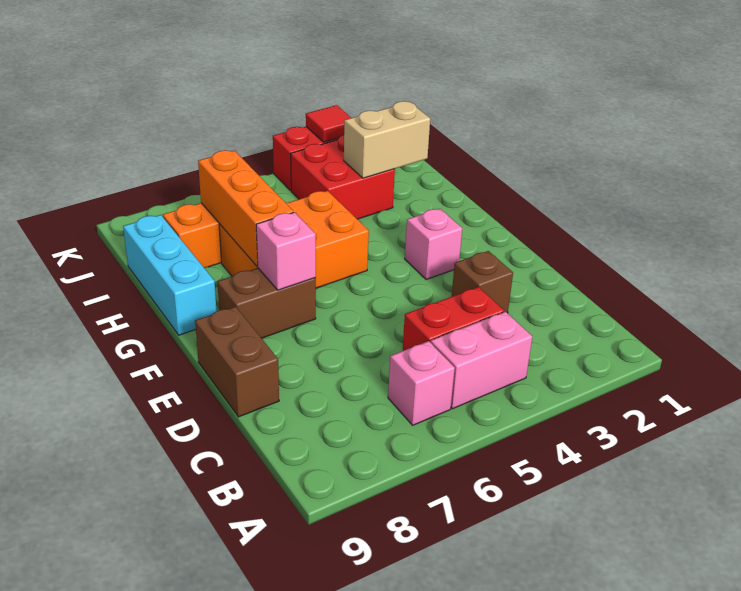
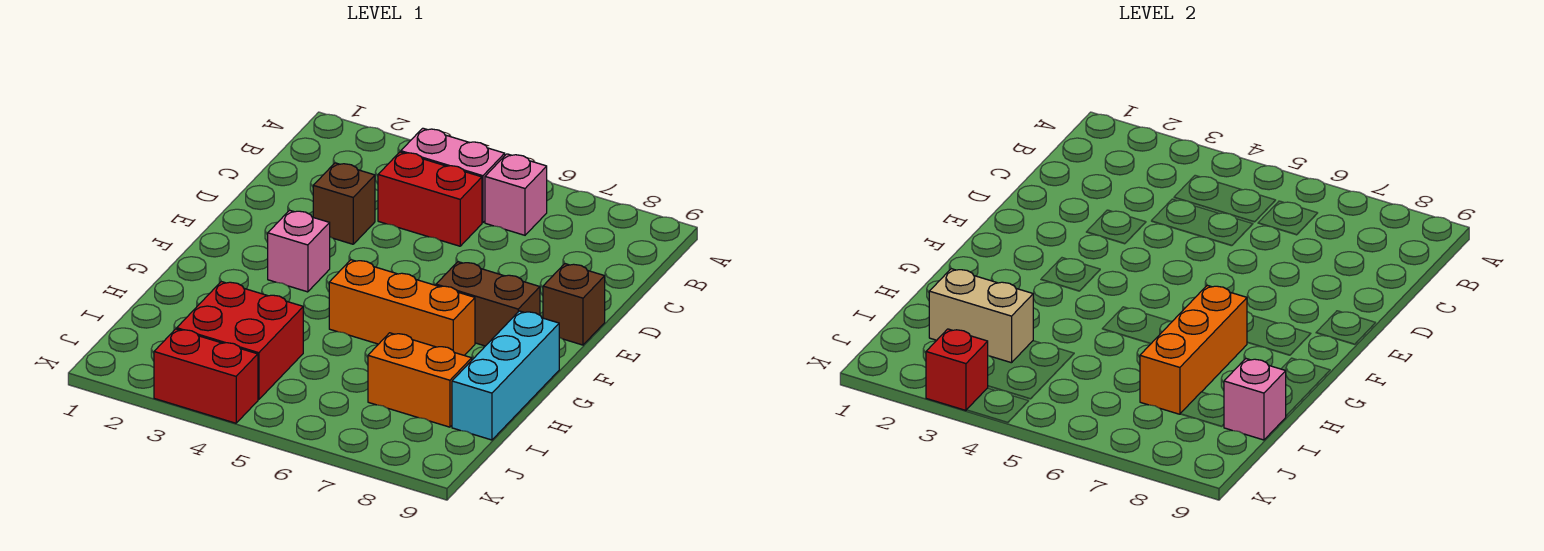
brown brick D9:E9 level 1 -> brown brick E9 level 1
pink brick F7 level 2 -> pink brick I9 level 2
orange brick G5:H7 level 1 -> orange brick G5:G7 level 1
red tile K3 level 2 -> red brick K3 level 2

